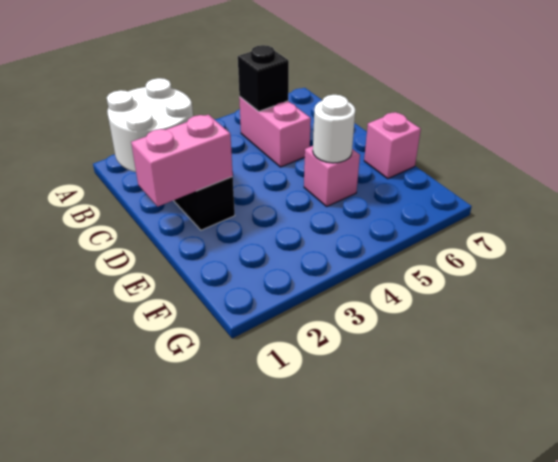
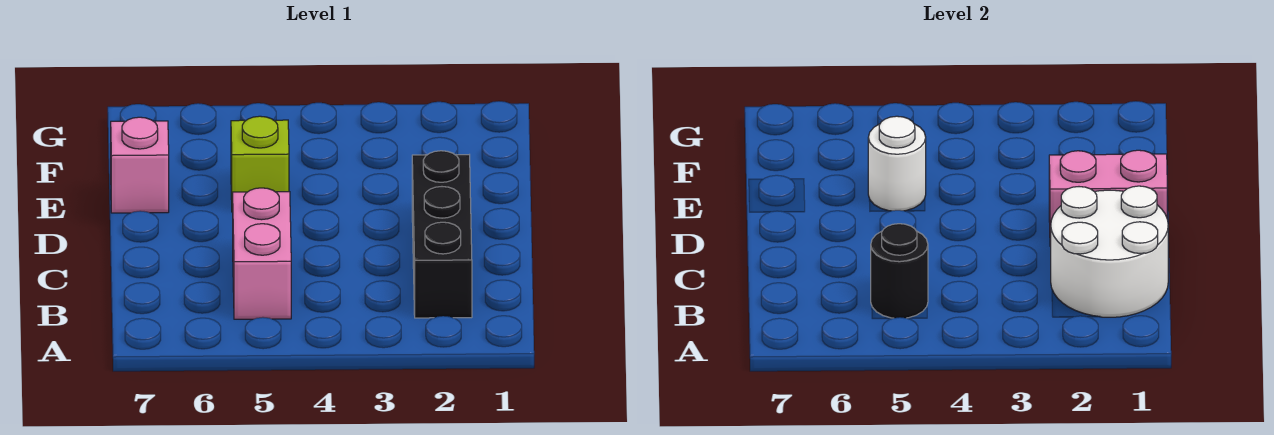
black brick B5 level 2 -> black round brick B5 level 2
pink brick E5 level 1 -> lime brick E5 level 1

